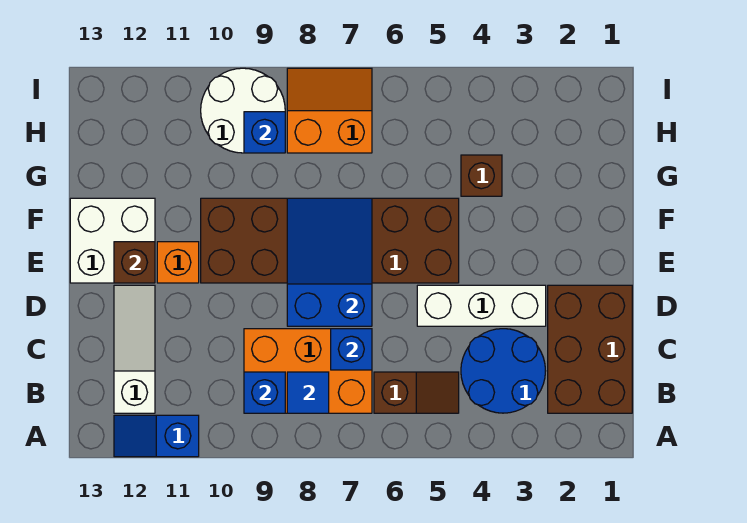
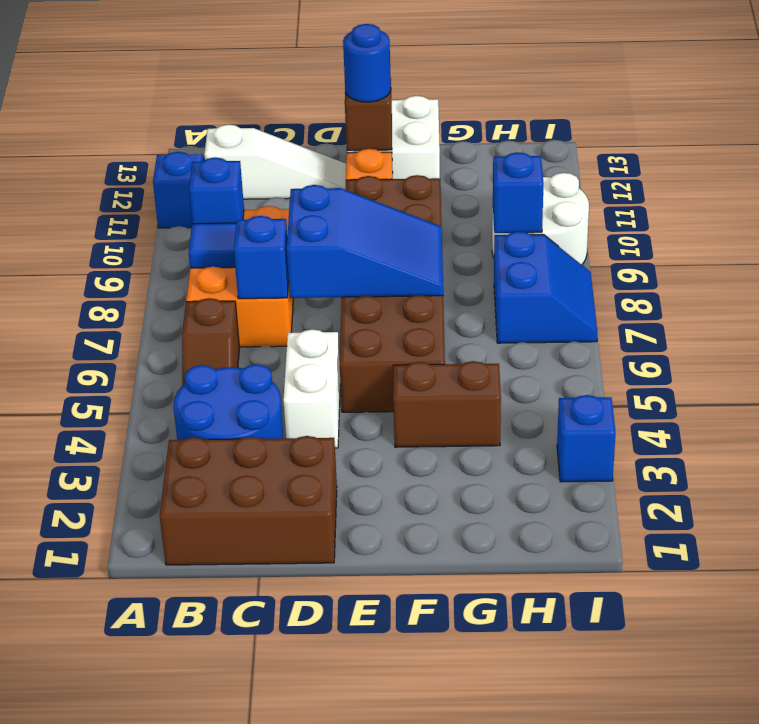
white brick D3:D5 level 1 -> white brick D4:D5 level 1
none -> blue round brick E12 level 3
brown brick G4 level 1 -> brown brick F4:G4 level 1
orange slope H7:I8 level 1 top H -> blue slope H7:I8 level 1 top H
none -> blue brick I3 level 1

